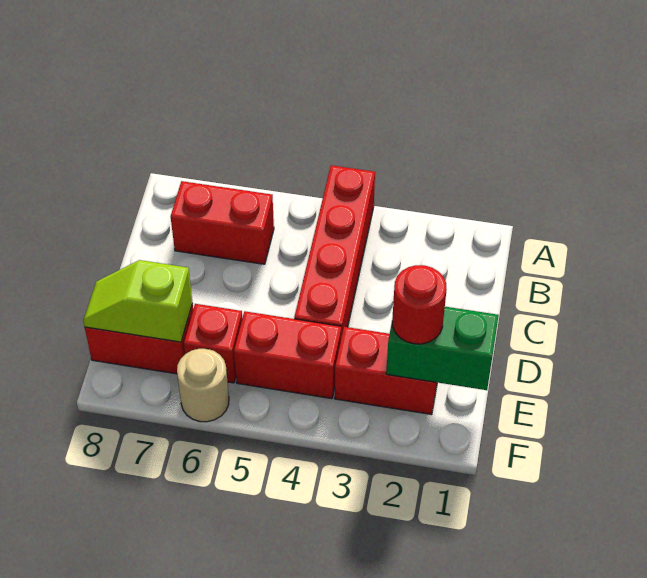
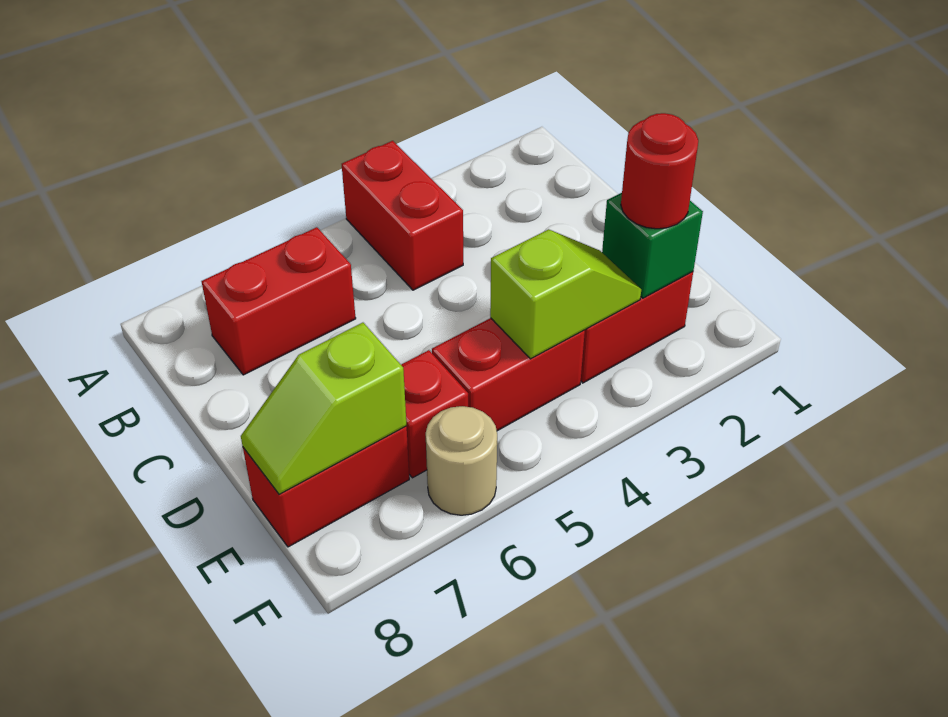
red brick A4:D4 level 1 -> red brick A4:B4 level 1
green brick E1:E2 level 2 -> green brick E2 level 2
none -> lime slope E3:E4 level 2 top 4

